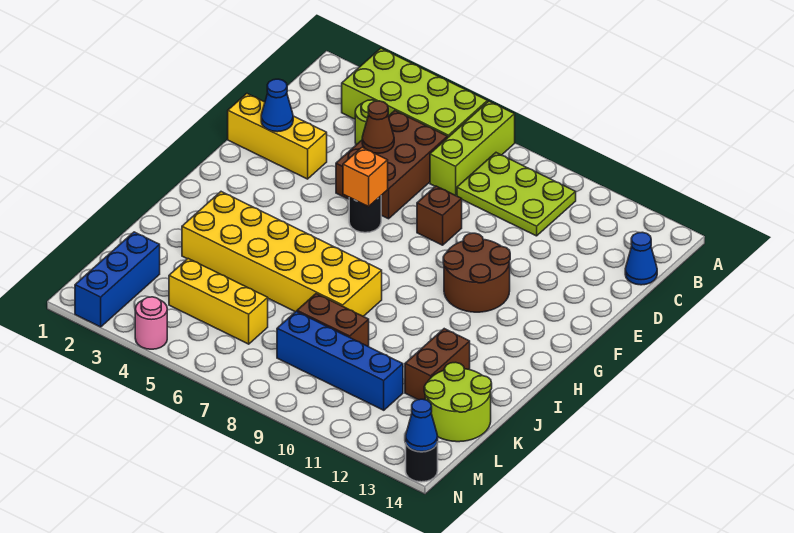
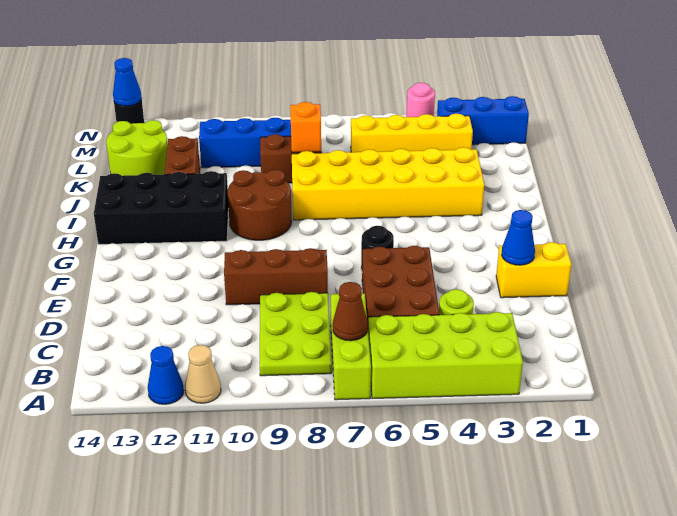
none -> tan cone A11 level 1
lime plate B8:C10 level 1 -> lime plate B8:D9 level 1
blue cone C14 level 1 -> blue cone A12 level 1
brown cone D5 level 2 -> brown cone B7 level 2
yellow brick E1:E3 level 1 -> yellow brick E1:E2 level 1
brown brick E8 level 1 -> brown brick E8:E10 level 1
orange brick F6 level 2 -> orange brick K8 level 2
brown round brick F10:G11 level 1 -> brown round brick H9:I10 level 1
none -> black brick H11:I14 level 1
blue brick L2:N2 level 1 -> blue brick M1:M3 level 1
yellow brick L4:L6 level 1 -> yellow brick L3:L6 level 1

